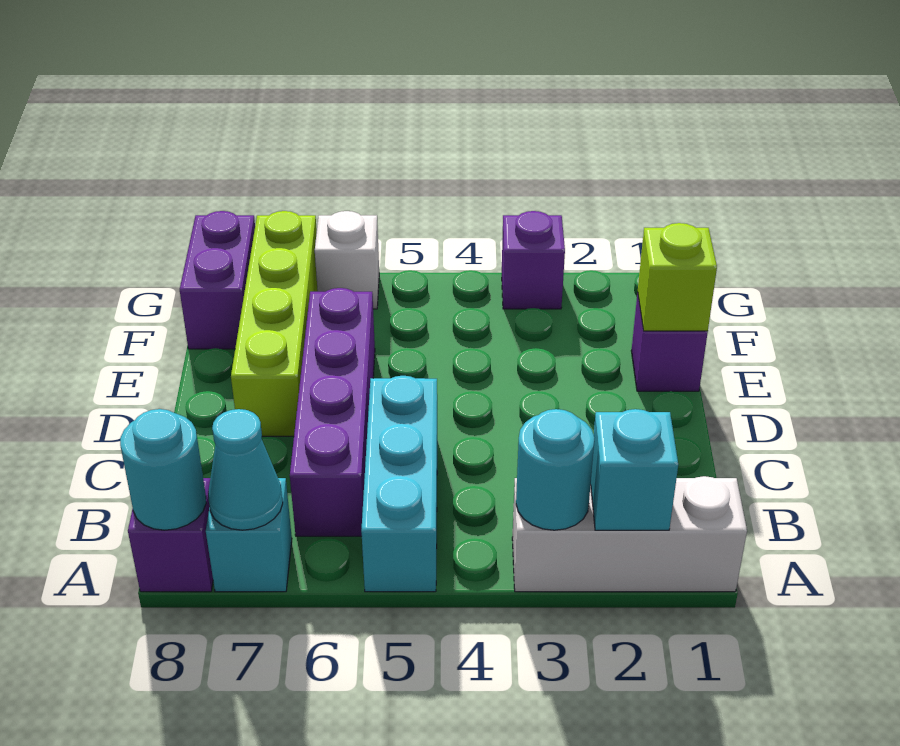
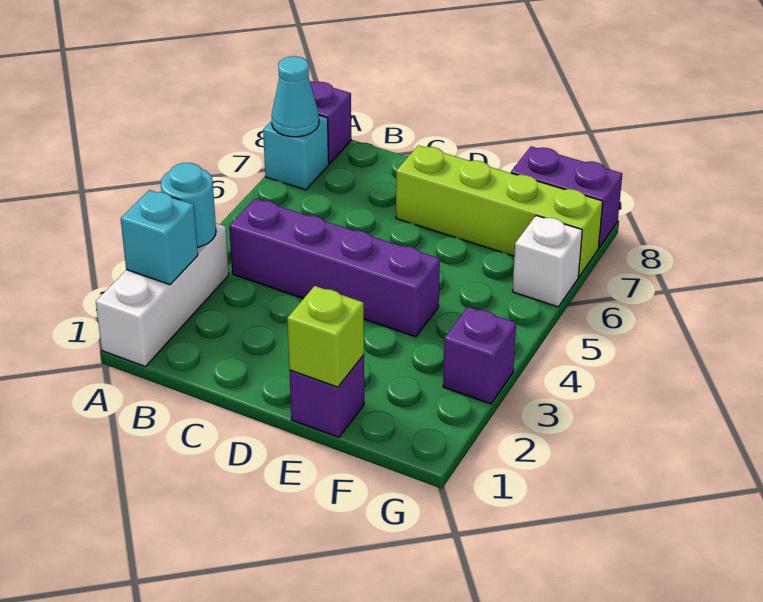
cyan brick A5:C5 level 1 -> none
cyan round brick A8 level 2 -> none
purple brick B6:E6 level 1 -> purple brick B4:E4 level 1

